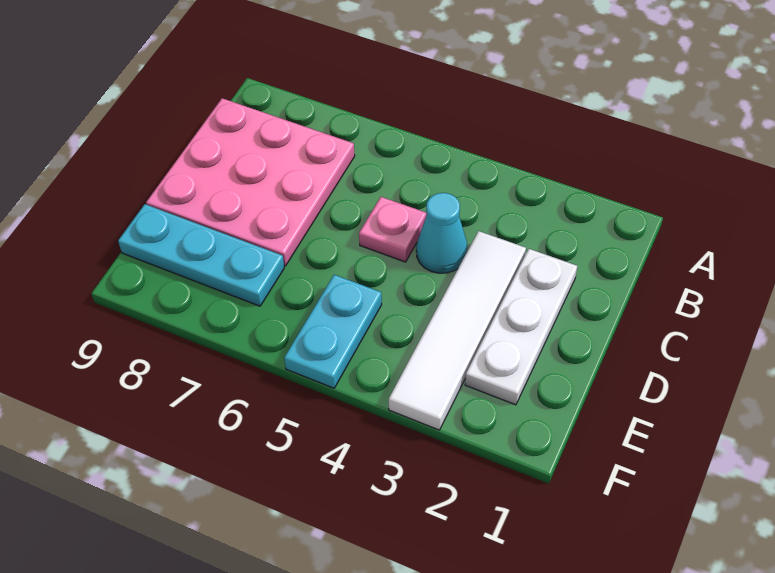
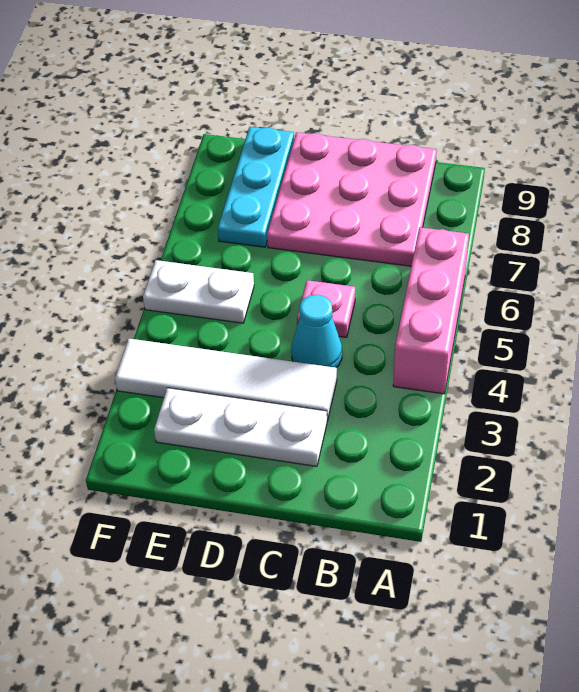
none -> pink brick A4:A6 level 1
cyan plate E5:F5 level 1 -> white plate E5:F5 level 1

